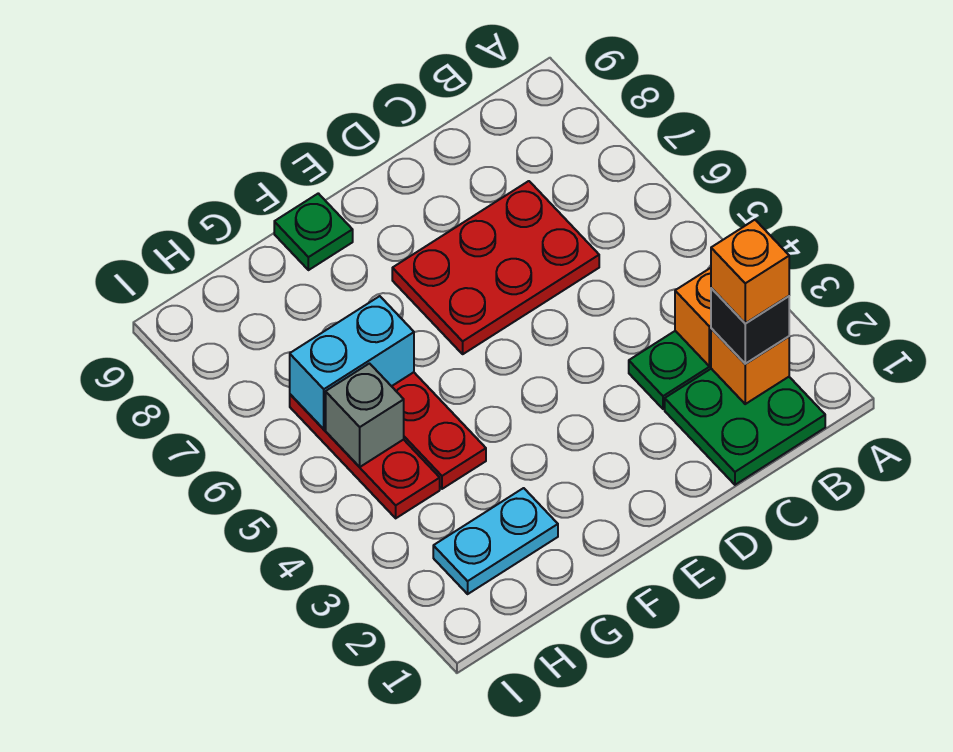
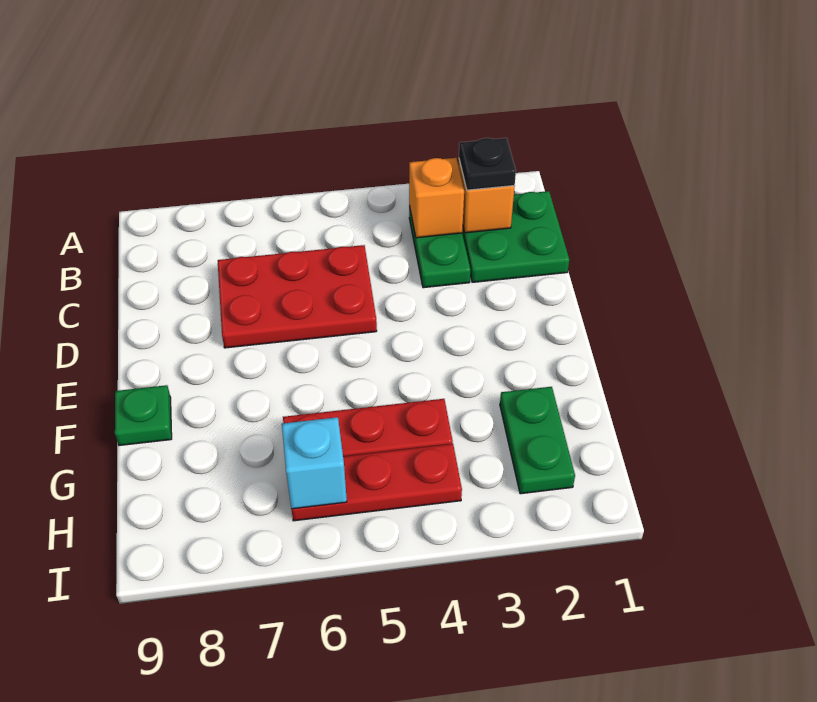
black brick B2 level 3 -> black plate B2 level 3
orange brick B2 level 4 -> none
red plate C6:E7 level 1 -> red plate C5:D7 level 1
cyan plate G2:H2 level 1 -> green plate G2:H2 level 1
cyan brick G6:H6 level 2 -> cyan brick H6 level 2
grey brick H5 level 2 -> none

